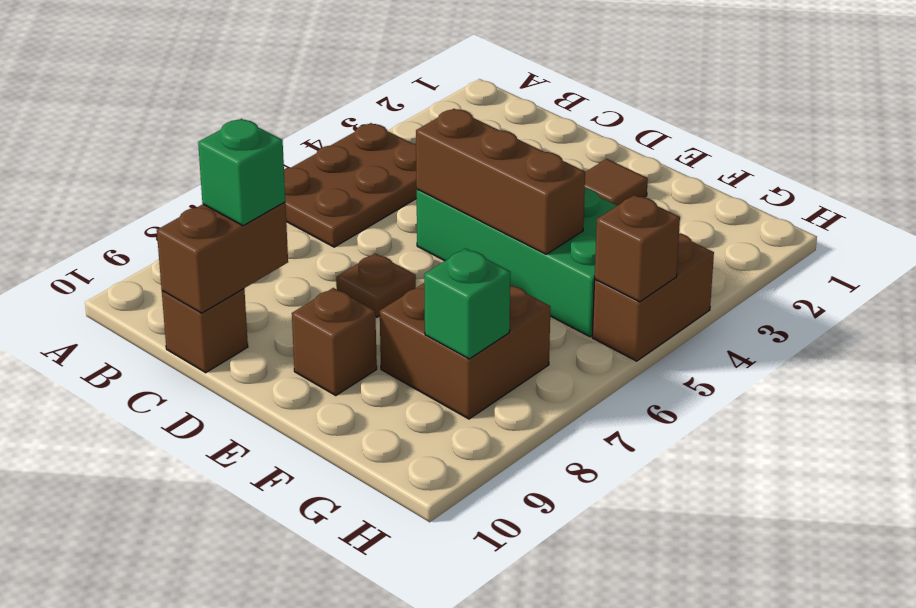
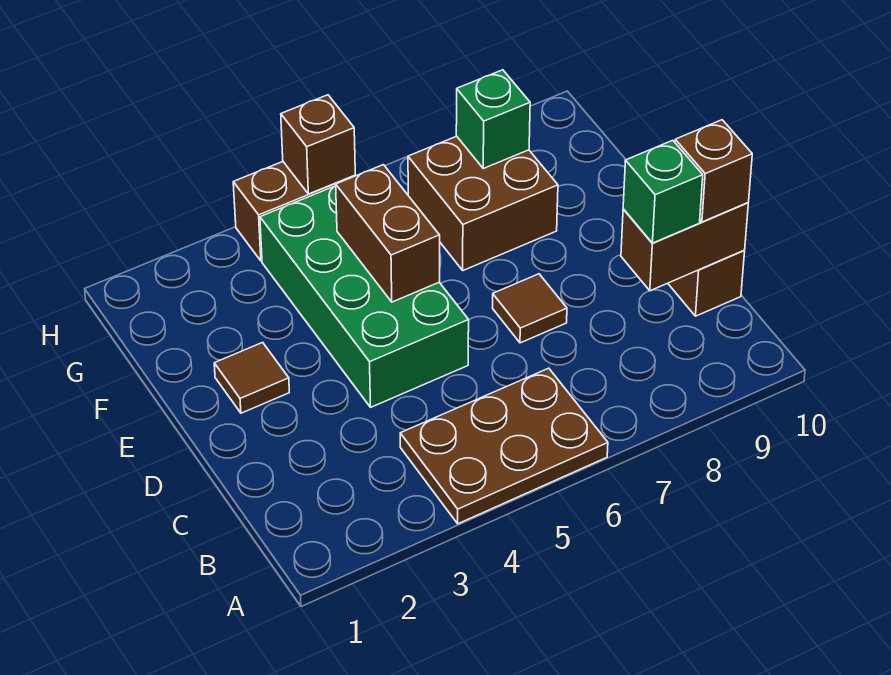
brown brick D5:F5 level 2 -> brown brick E5:F5 level 2
brown plate D7 level 1 -> brown tile D7 level 1
brown brick E9 level 1 -> brown brick C10 level 3

